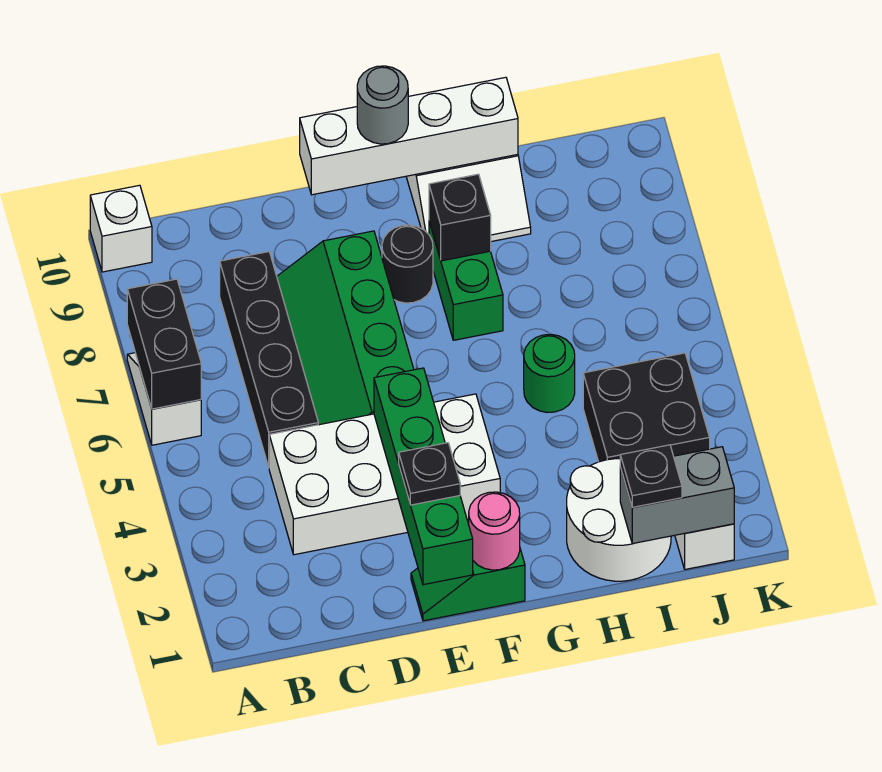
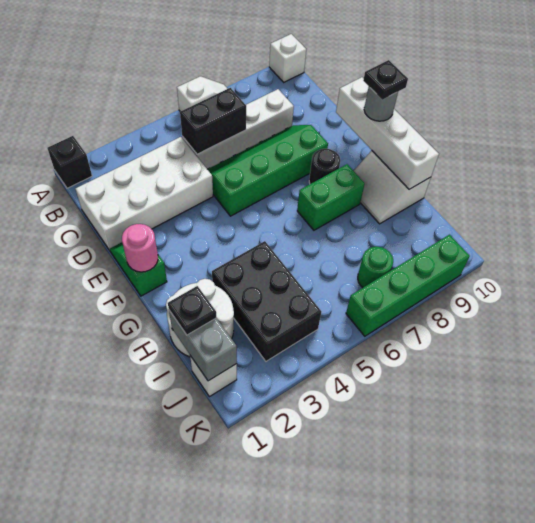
black brick A6:A7 level 2 -> black brick C5:C6 level 2
white brick C3:F4 level 1 -> white brick C1:D4 level 1
black brick C5:C8 level 1 -> white brick C5:C8 level 1
green brick E1:E4 level 2 -> green brick K6:K9 level 1
black plate E2 level 3 -> black plate F10 level 4
black brick G8 level 2 -> black brick A1 level 1
green round brick H5 level 1 -> green round brick J7 level 1
black brick I3:J4 level 1 -> black brick H3:J4 level 1

